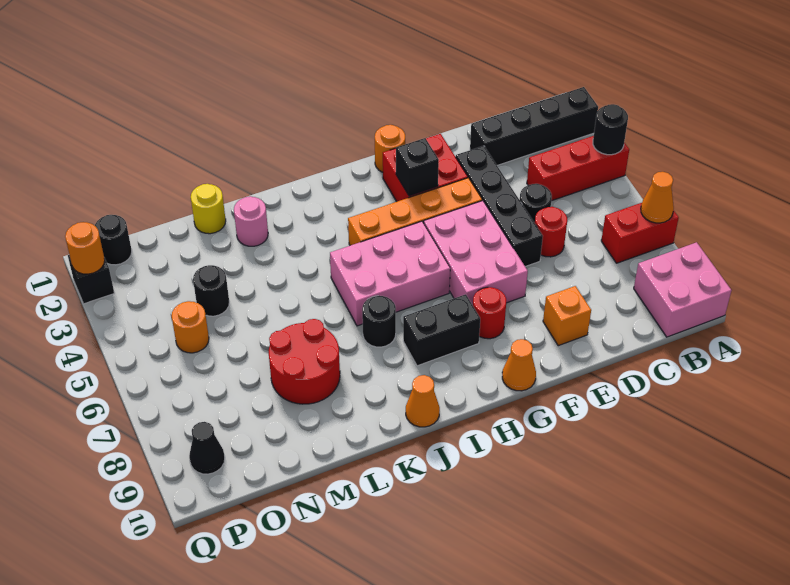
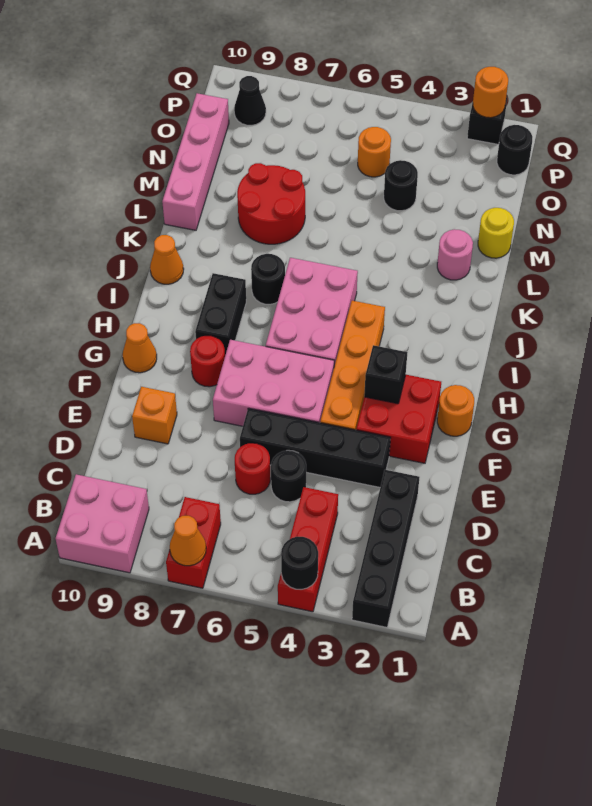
none -> pink brick L10:O10 level 1

